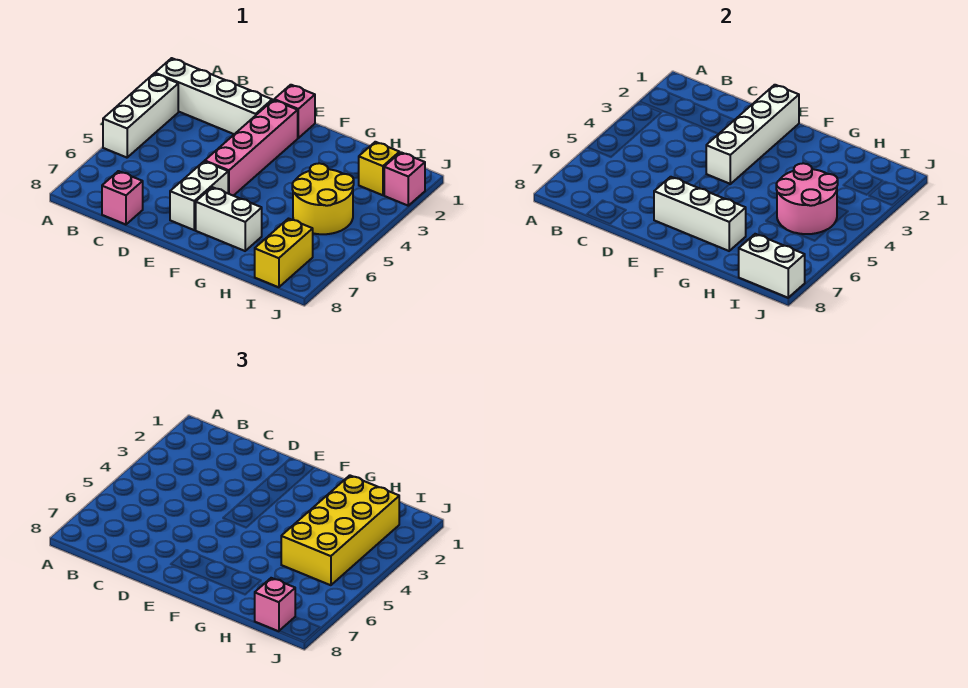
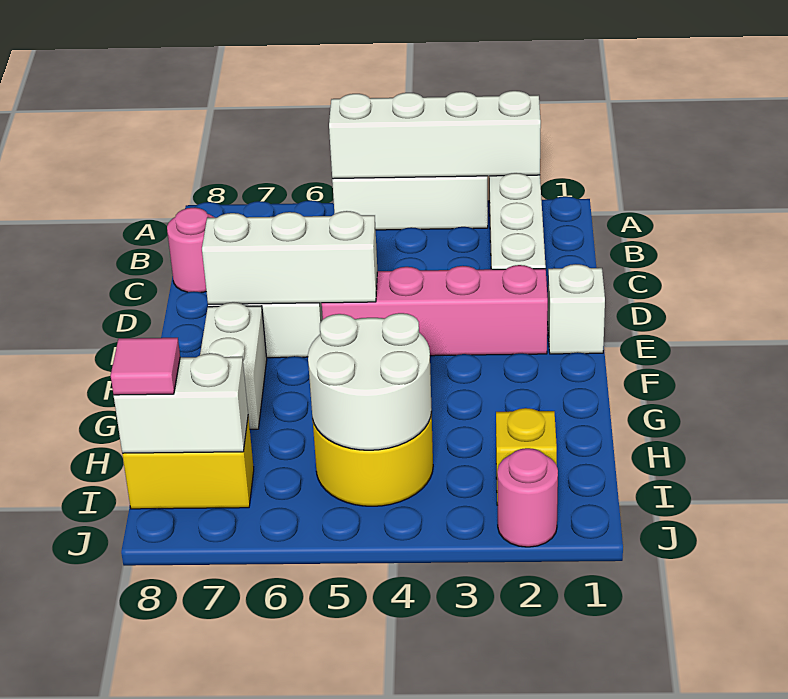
pink brick C8 level 1 -> pink round brick C8 level 1
pink brick E1 level 1 -> white brick E1 level 1
white brick E1:E4 level 2 -> white brick A2:A5 level 2
white brick E7:G7 level 2 -> white brick E5:E7 level 2
yellow brick H2:I5 level 3 -> none
pink round brick H4:I5 level 2 -> white round brick H4:I5 level 2
white brick I8:J8 level 2 -> white brick I7:I8 level 2
pink brick I8 level 3 -> pink tile I8 level 3
pink brick J2 level 1 -> pink round brick J2 level 1

